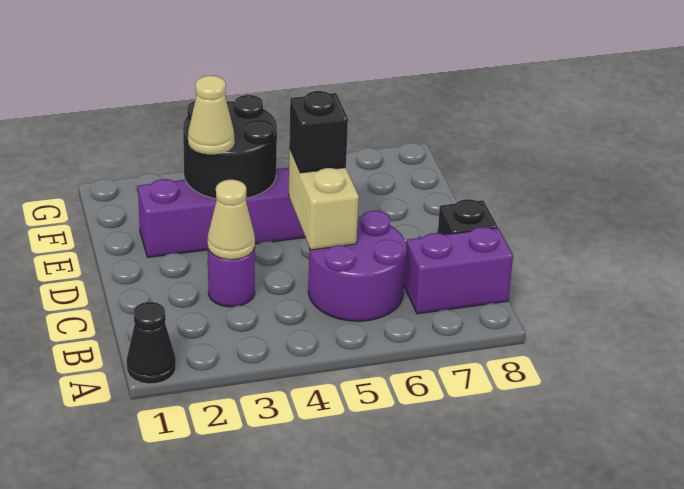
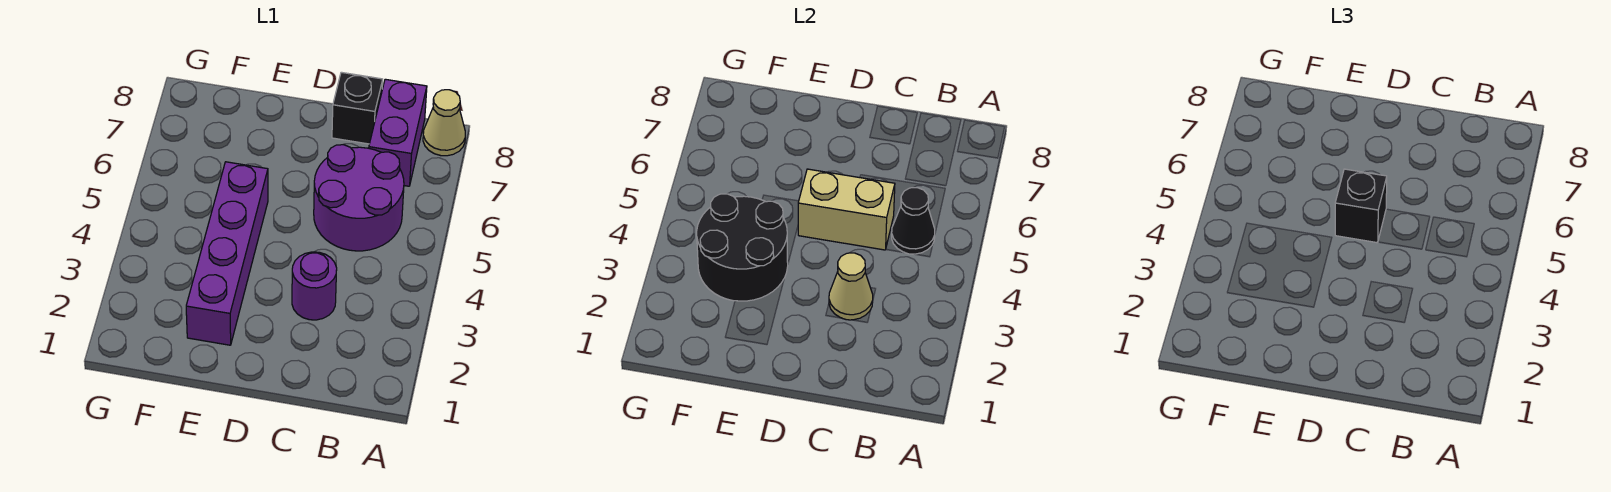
black cone A1 level 1 -> black cone B5 level 2
tan cone E3 level 3 -> tan cone A8 level 1

